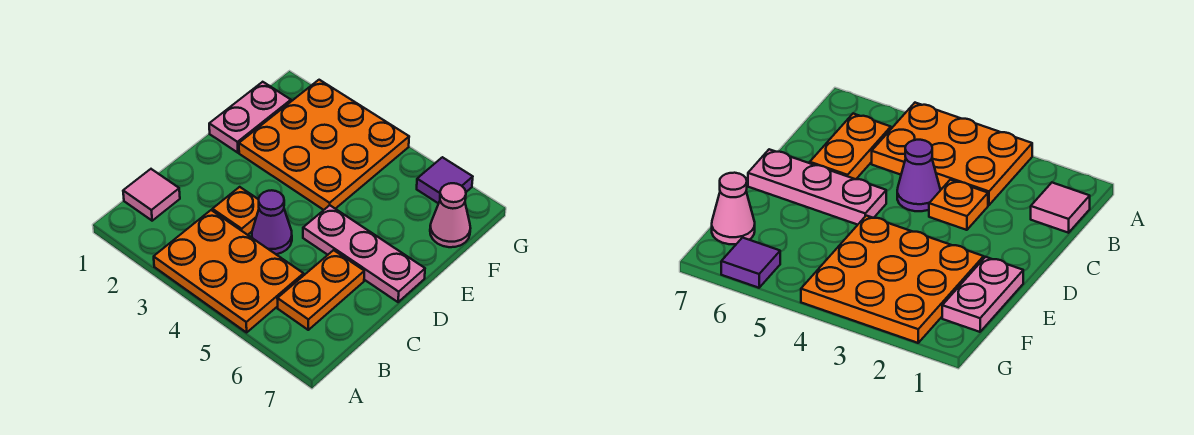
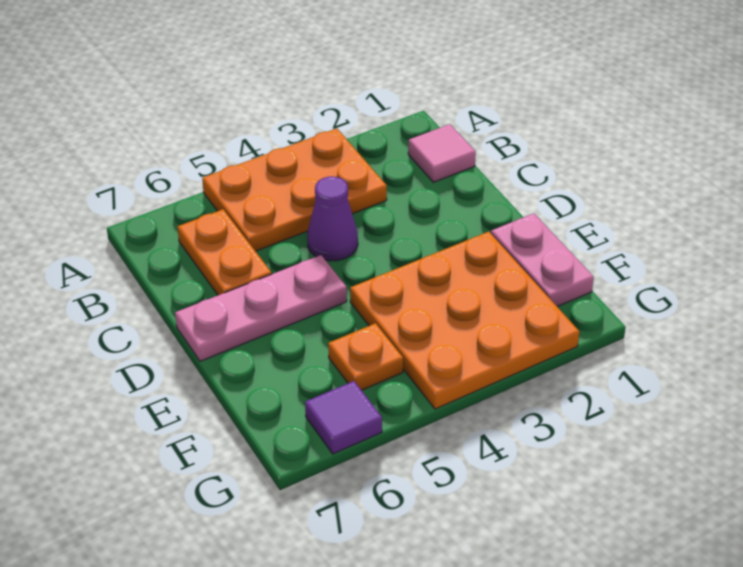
orange plate C3 level 1 -> orange plate F5 level 1
pink cone F7 level 1 -> none

